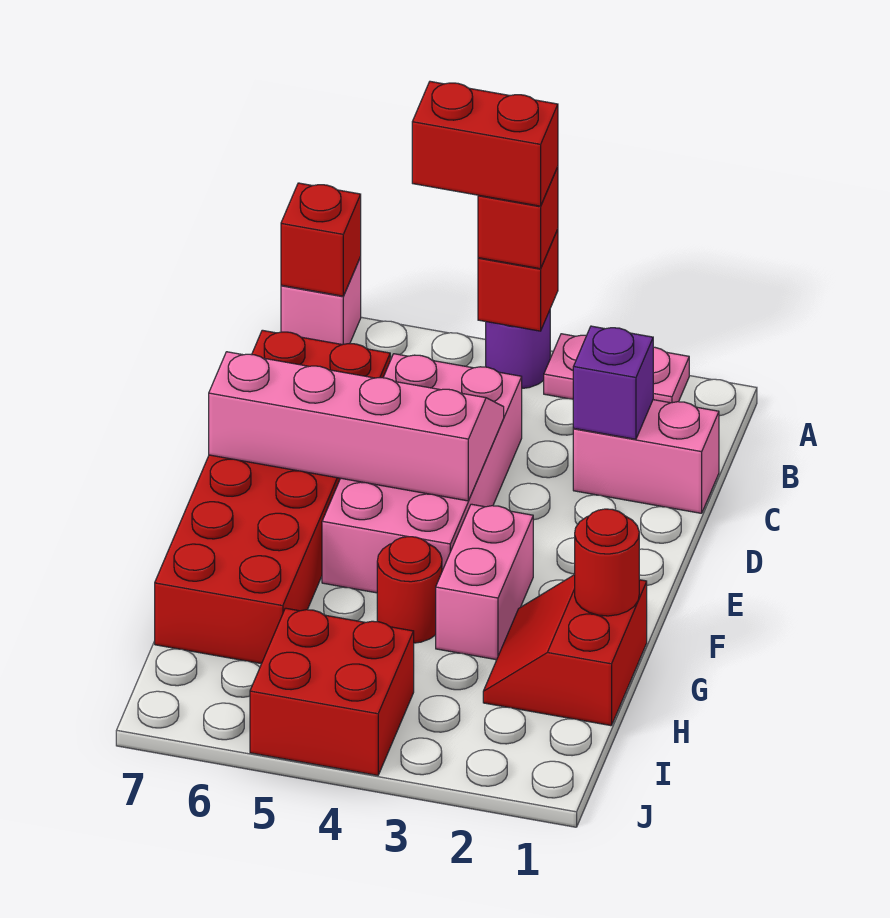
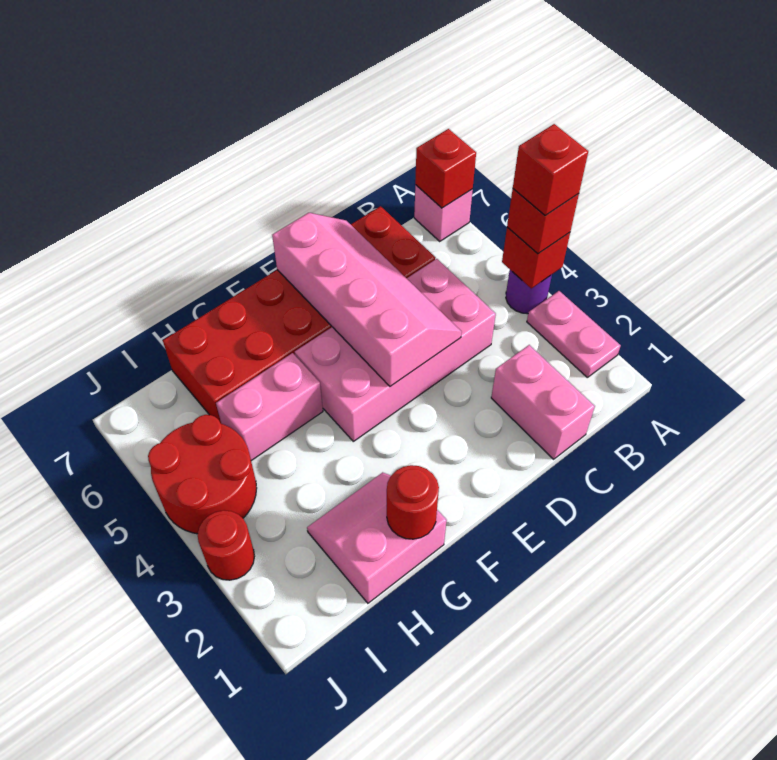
red brick A4:A5 level 4 -> red brick A4 level 4
purple brick C2 level 2 -> none
pink brick F3:G3 level 1 -> pink brick G5:H5 level 1
red slope G1:H2 level 1 top 1 -> pink slope G1:H2 level 1 top 1
red round brick G4 level 1 -> red round brick J3 level 1
red brick I4:J5 level 1 -> red round brick I4:J5 level 1

